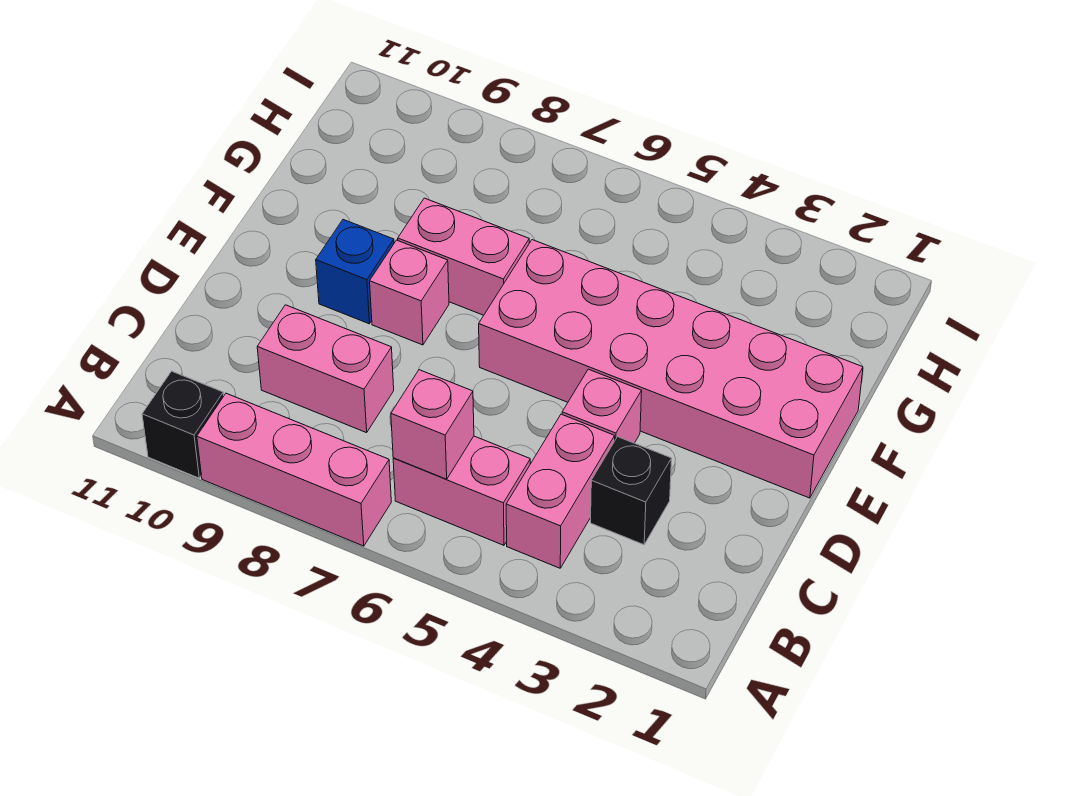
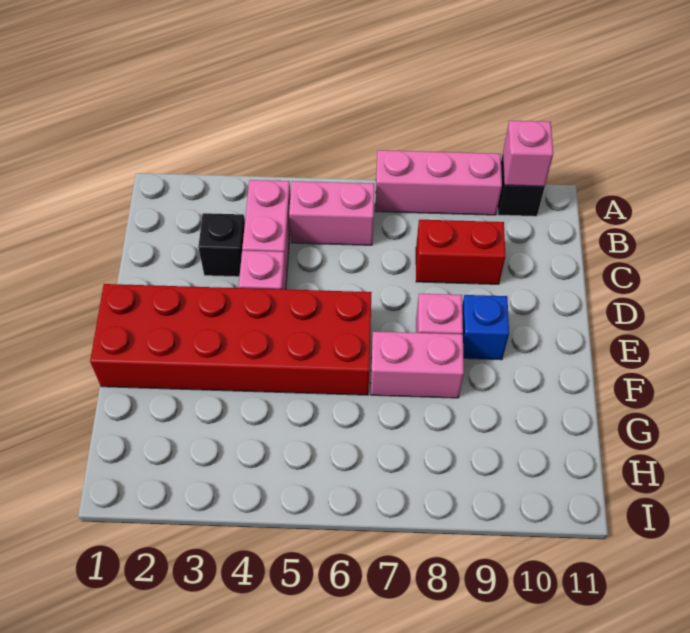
pink brick B6 level 2 -> pink brick A10 level 2
pink brick C8:C9 level 1 -> red brick C8:C9 level 1
pink brick E1:F6 level 1 -> red brick E1:F6 level 1

